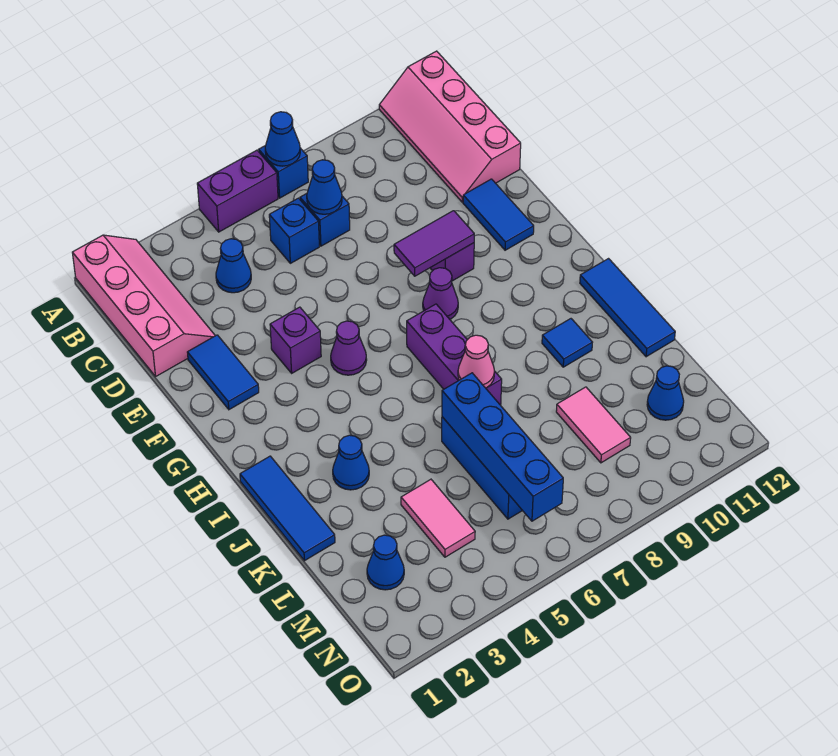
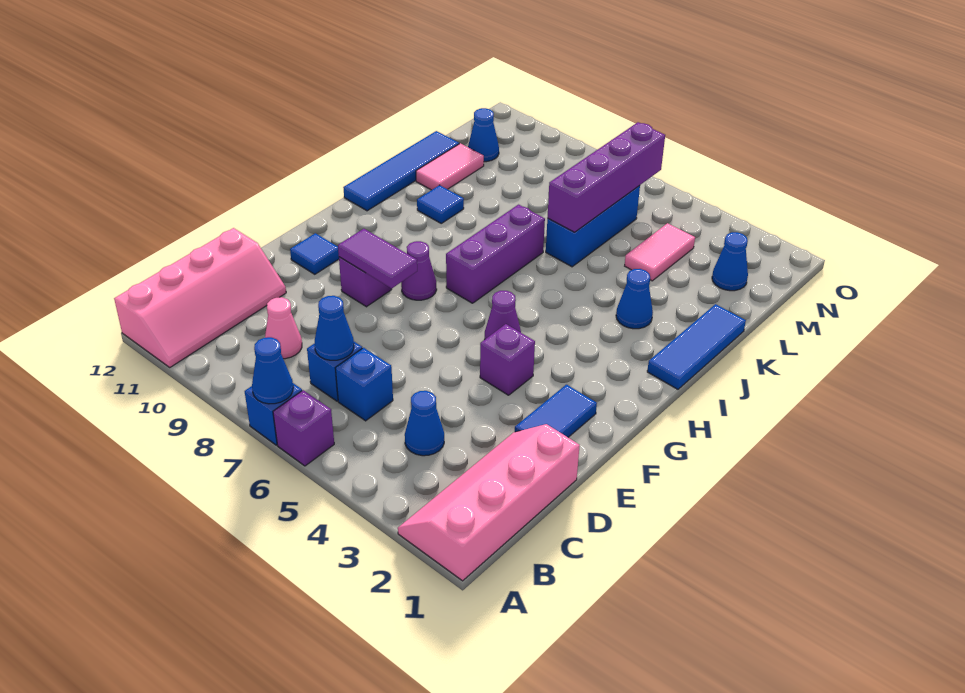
purple brick A5:A6 level 1 -> purple brick A6 level 1
blue tile E11:F11 level 1 -> blue tile F11 level 1
blue tile I12:K12 level 1 -> blue tile I12:L12 level 1
pink cone J7 level 2 -> pink cone C9 level 1
blue brick K6:N6 level 2 -> purple brick K6:N6 level 2
pink tile L9:M9 level 1 -> pink tile K11:L11 level 1

